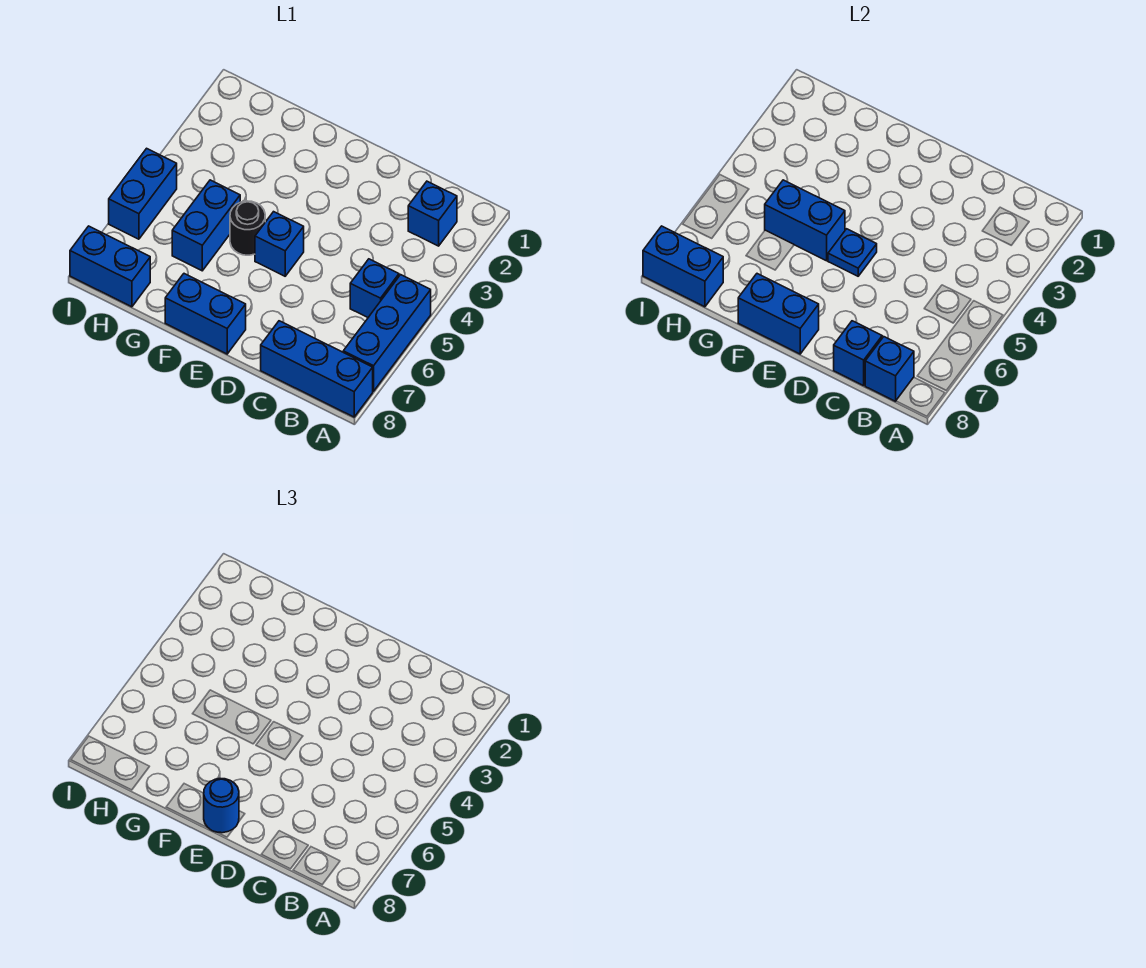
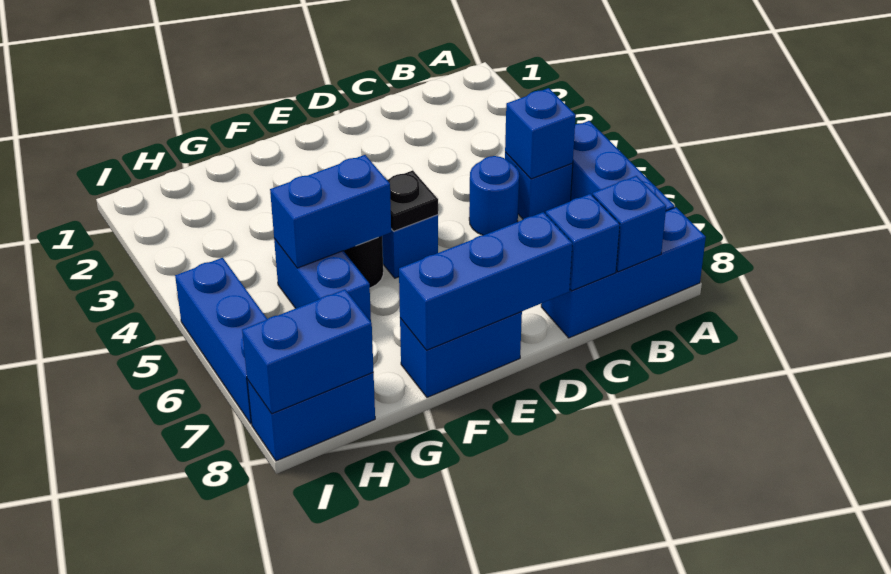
blue brick B2 level 1 -> blue brick B5 level 2
blue plate E5 level 2 -> black plate E5 level 2
blue brick E8:F8 level 2 -> blue brick D8:F8 level 2
blue round brick E8 level 3 -> blue round brick C5 level 1
blue brick I5:I6 level 1 -> blue brick I5:I7 level 1

